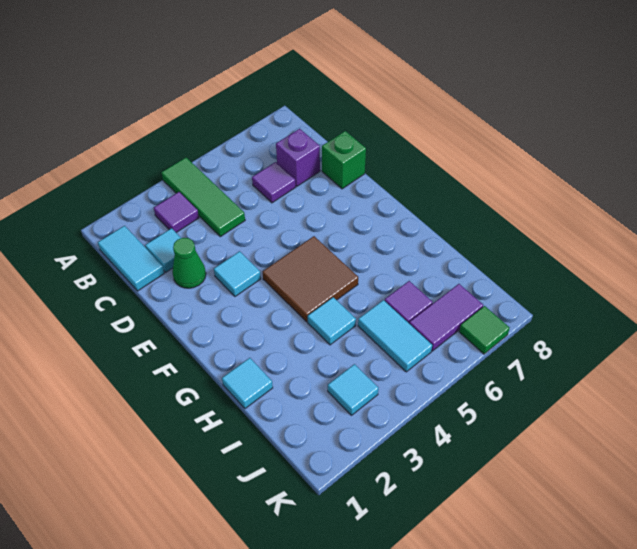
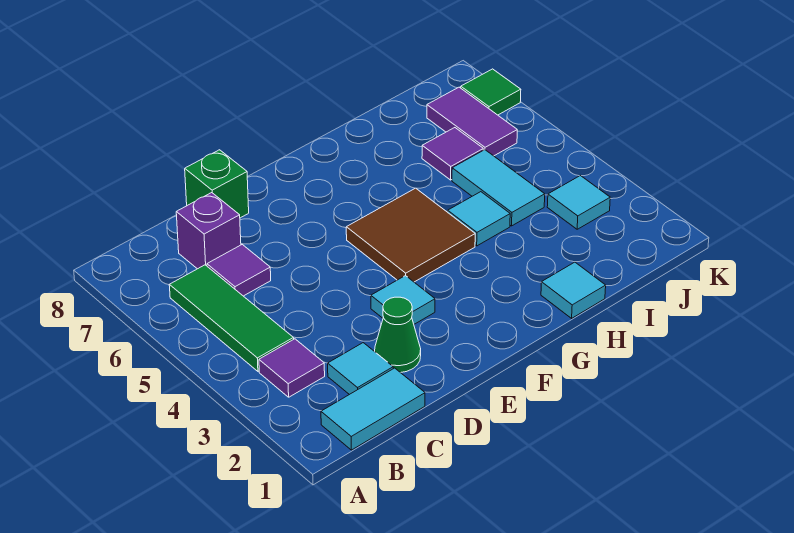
green tile A4:C4 level 1 -> green tile B4:B6 level 1
cyan tile I5:J5 level 1 -> cyan tile I4:I5 level 1

